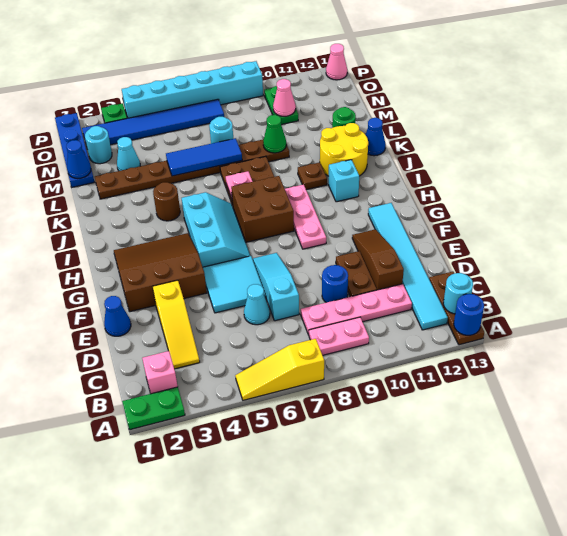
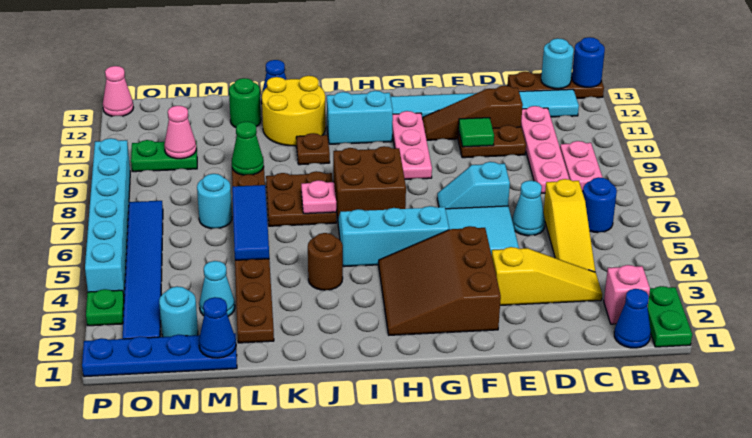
yellow slope A5:A7 level 1 top 7 -> yellow slope C4:C6 level 1 top 6
cyan slope D7:F7 level 1 top D -> cyan slope E7:F7 level 1 top E
blue round brick D9 level 1 -> blue round brick B6 level 1
blue cone E1 level 1 -> blue cone B1 level 1
none -> green tile E10 level 2
pink plate G9:I9 level 1 -> pink plate G9:G11 level 1
cyan brick I11 level 1 -> cyan brick H11:I11 level 1

